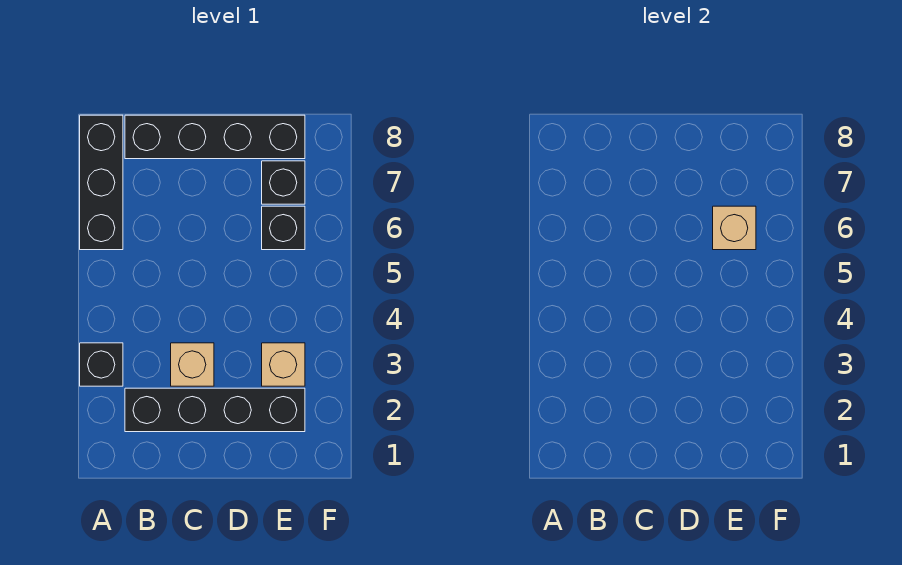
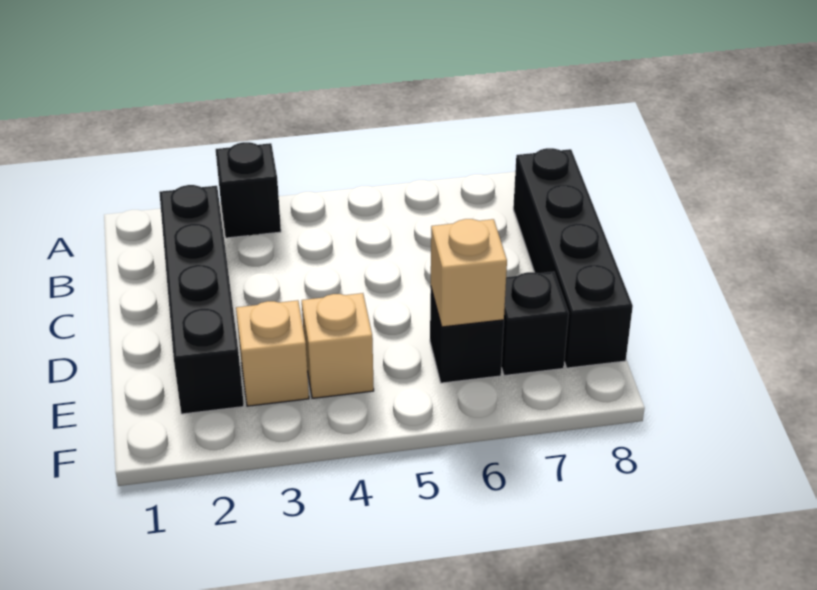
black brick A6:A8 level 1 -> none
tan brick C3 level 1 -> tan brick E4 level 1

